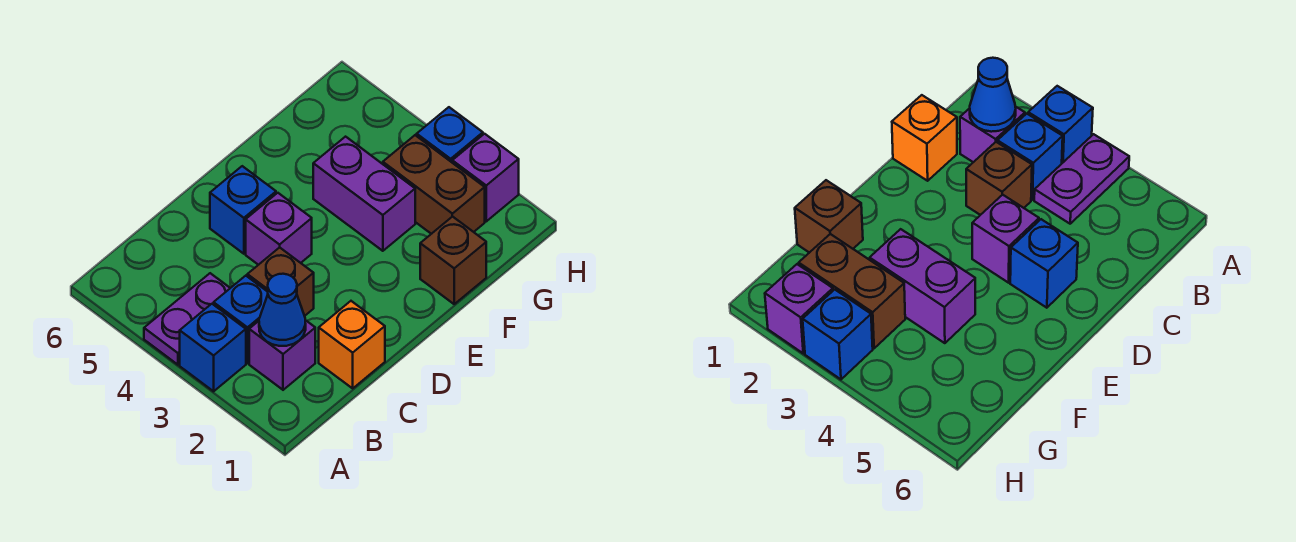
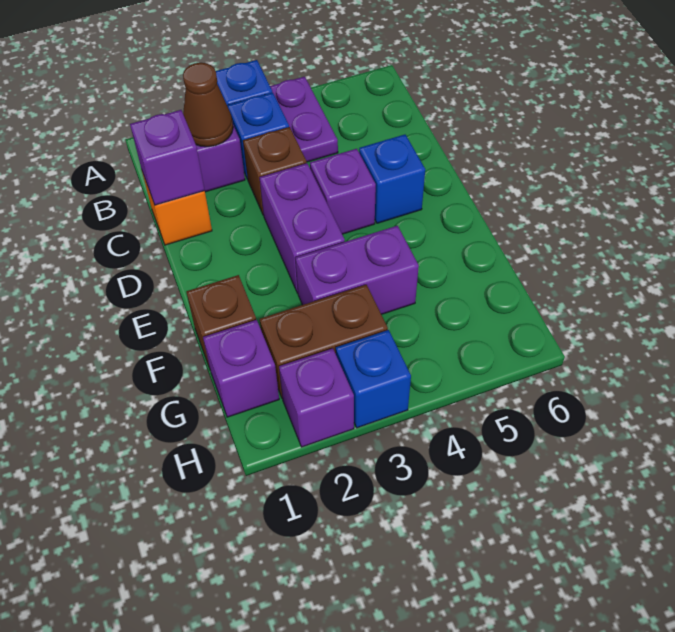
blue cone B2 level 2 -> brown cone B2 level 2
none -> purple brick C1 level 2
none -> purple brick D3:E3 level 1
none -> purple brick G1 level 1

